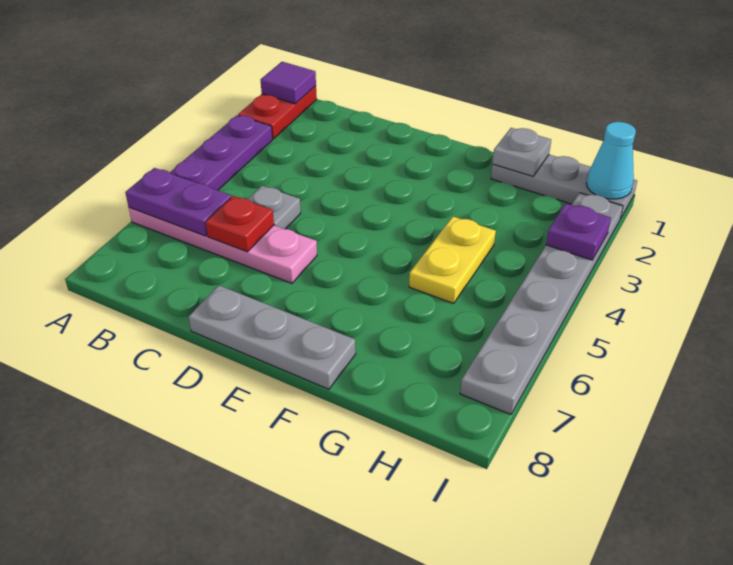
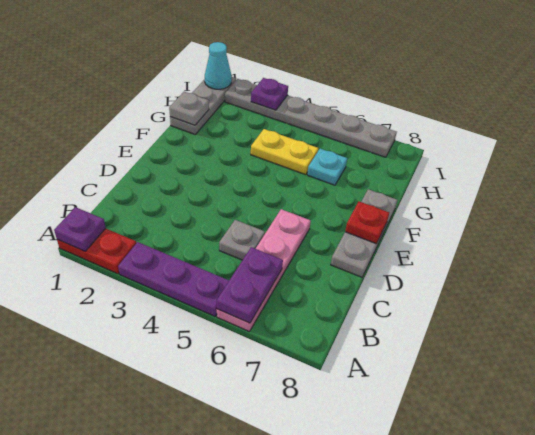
purple tile A1 level 2 -> purple plate A1 level 2
red plate C6 level 2 -> red plate E8 level 2
none -> cyan plate G6 level 1

